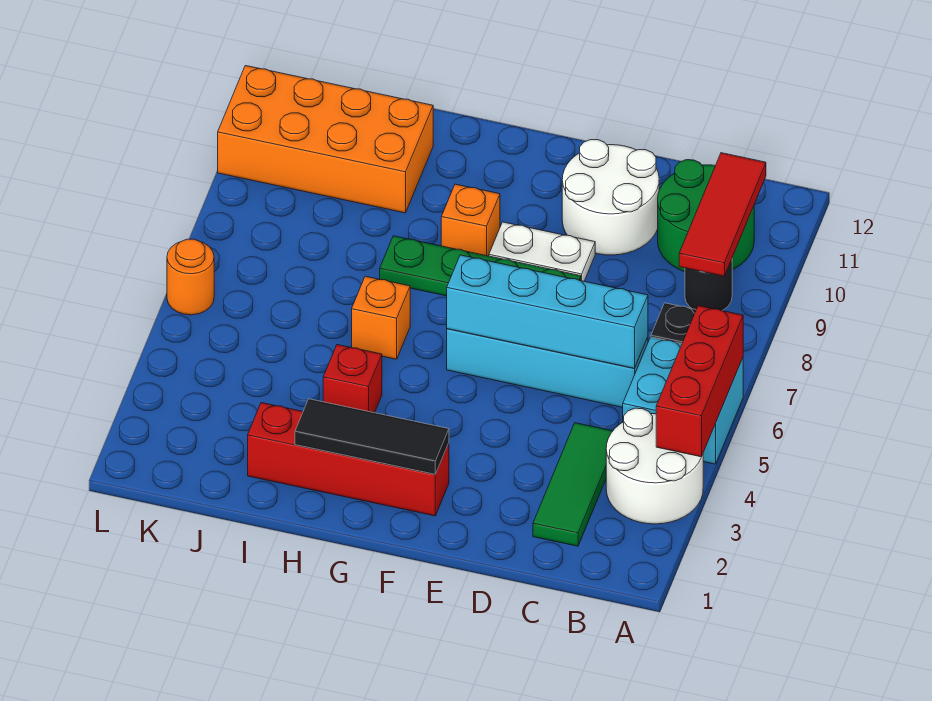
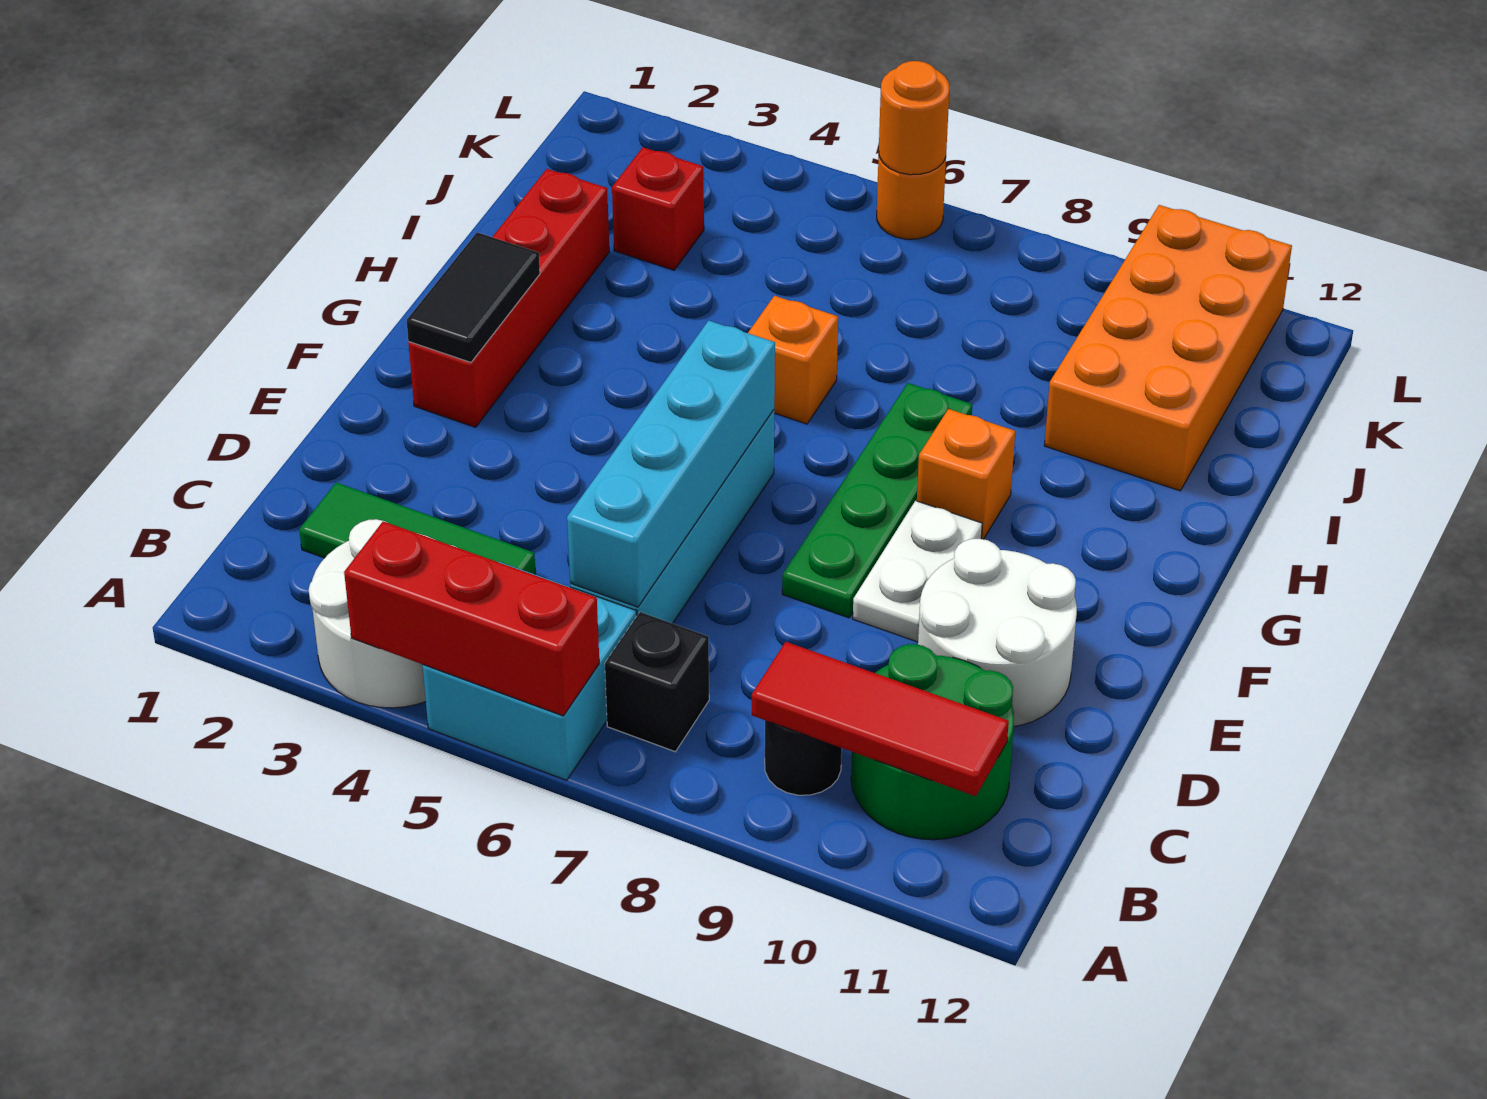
black tile F2:H2 level 2 -> black tile F2:G2 level 2
red brick H4 level 1 -> red brick J3 level 1
none -> orange round brick L6 level 2

